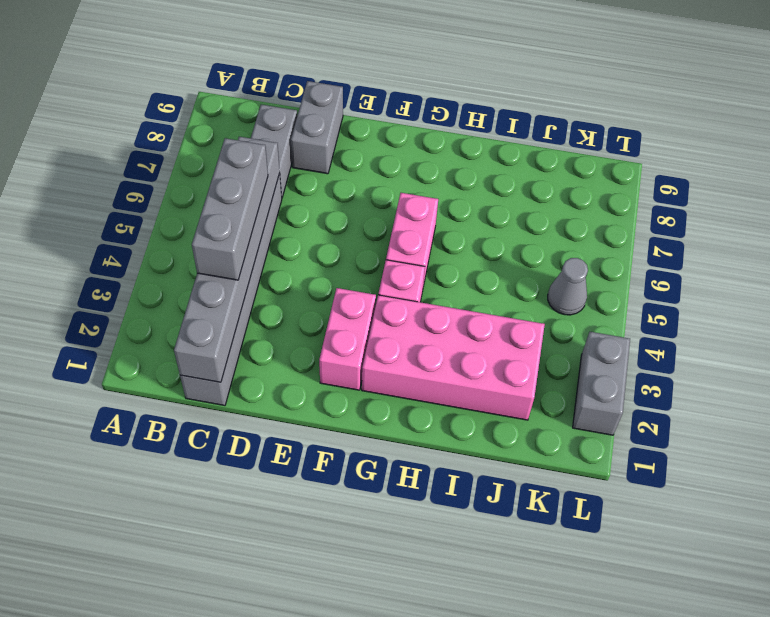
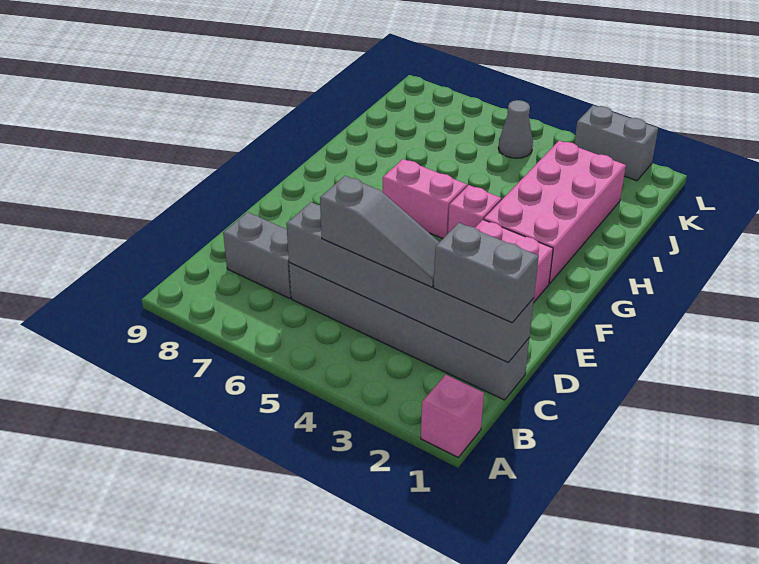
none -> pink brick A1 level 1
grey brick C3:C5 level 3 -> grey slope C3:C5 level 3 top 5
grey brick D8:D9 level 1 -> grey brick C1:C2 level 3

